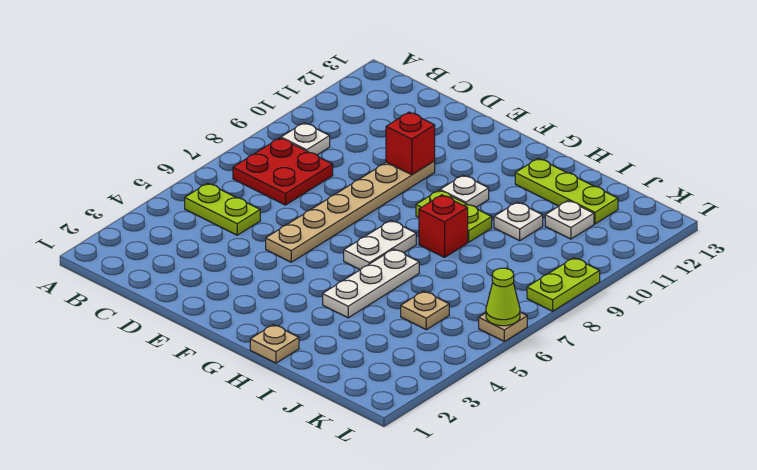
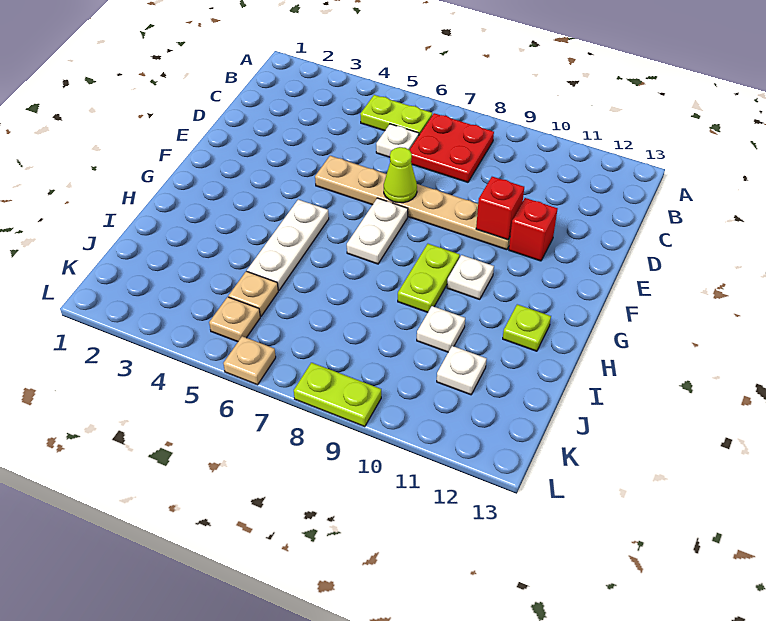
lime plate B5:C5 level 1 -> lime plate B5:B6 level 1
white plate B9 level 1 -> white plate C6 level 1
white plate G6:G7 level 1 -> white plate F7:G7 level 1
tan plate H1 level 1 -> tan plate K5 level 1
white plate H4:H6 level 1 -> white plate G5:I5 level 1
red brick H8 level 1 -> red brick E11 level 1
lime plate H12:J12 level 1 -> lime plate H12 level 1
lime cone L6 level 2 -> lime cone E7 level 2

